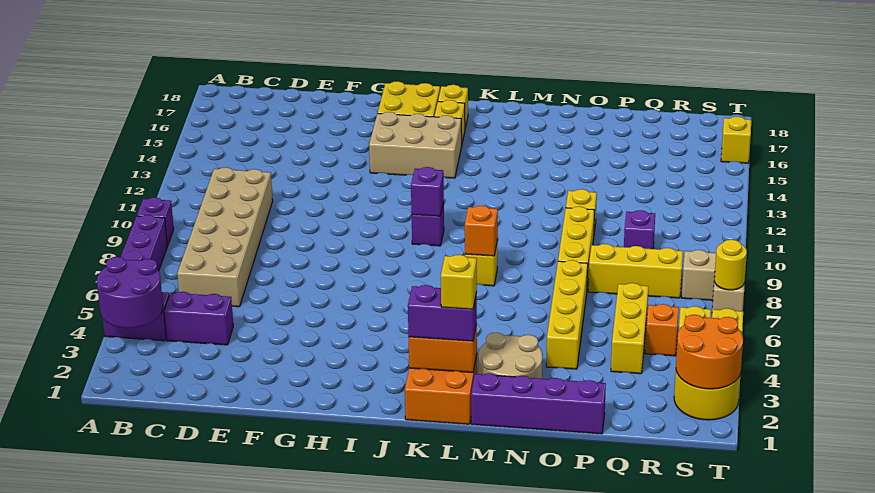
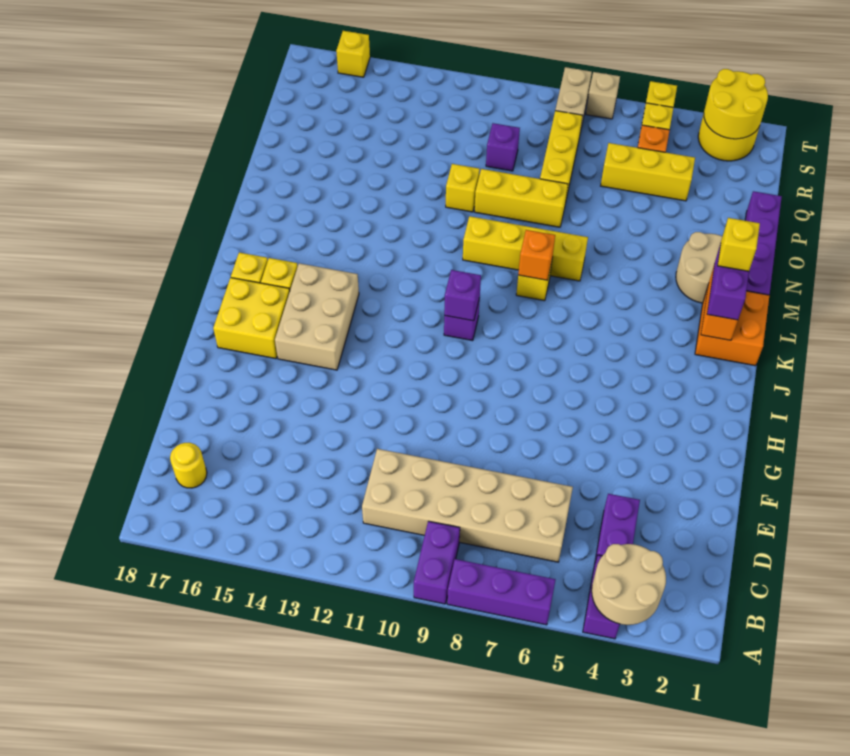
purple round brick A3:B4 level 2 -> tan round brick A3:B4 level 2
purple brick A9 level 1 -> purple brick A9:B9 level 1
yellow brick O4:O7 level 1 -> yellow brick M7:M10 level 1
orange round brick S2:T3 level 2 -> yellow round brick S2:T3 level 2
yellow round brick T7 level 2 -> yellow round brick C17 level 1

